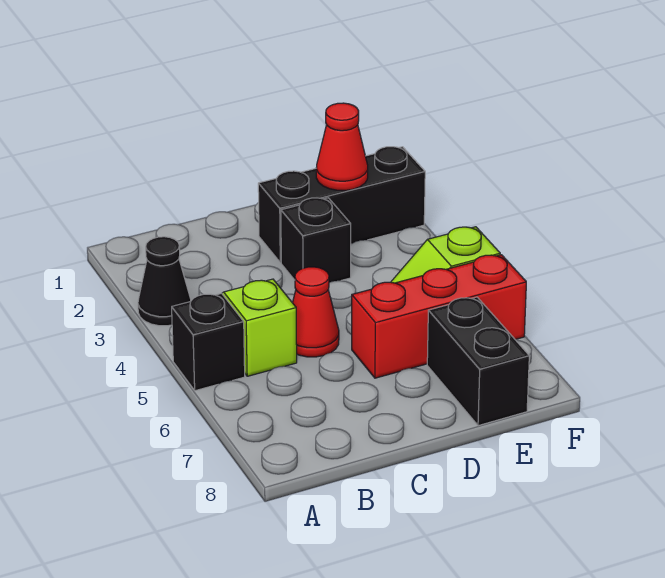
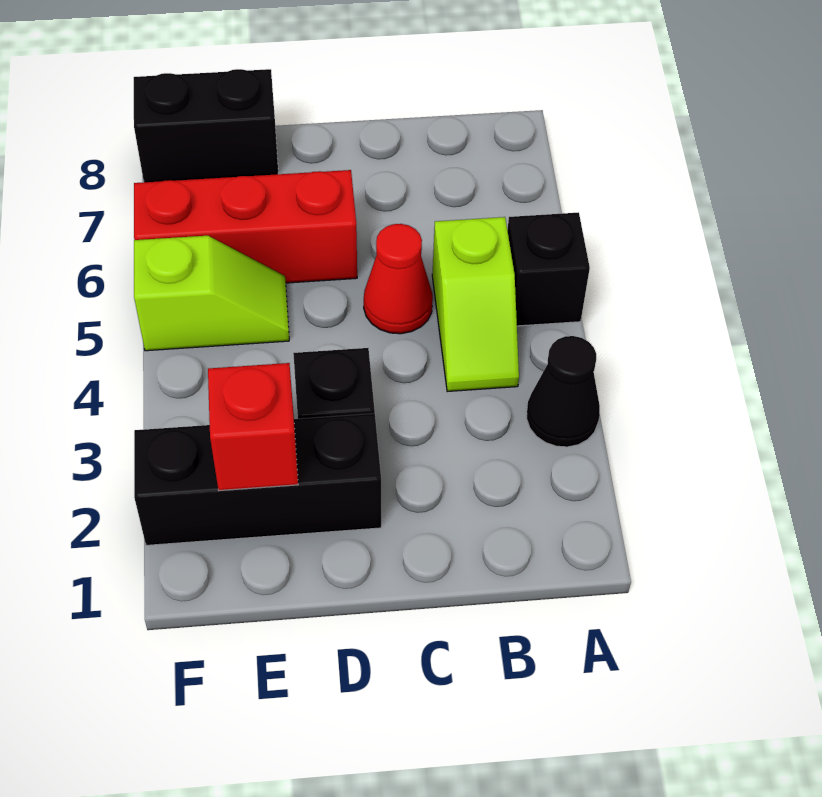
red cone E2 level 2 -> red brick E2 level 2
black brick E7:E8 level 1 -> black brick E8:F8 level 1

